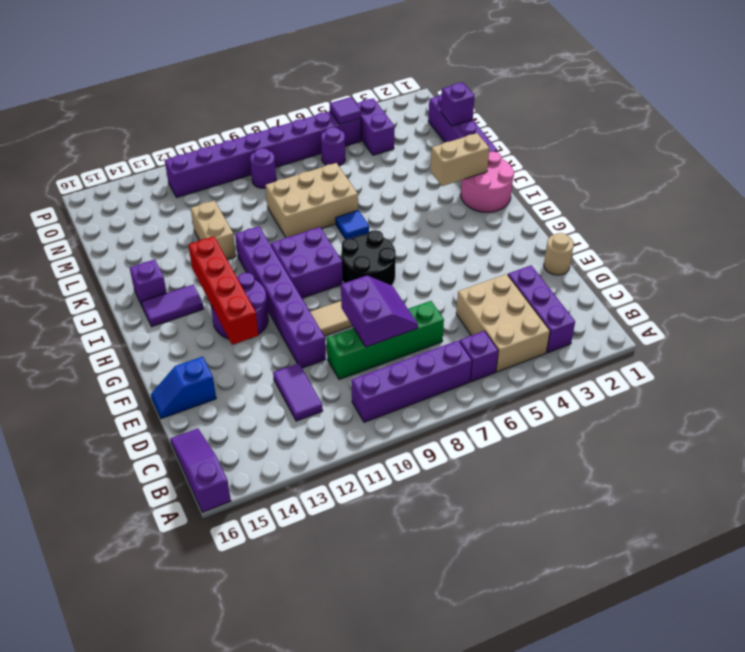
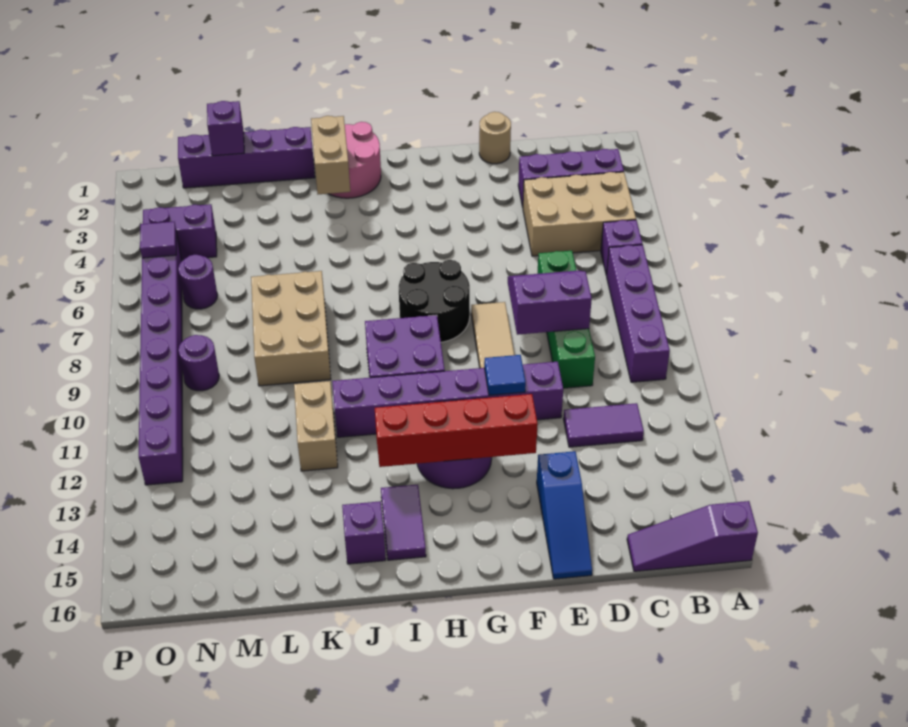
blue slope E15:E16 level 1 top 15 -> blue slope E14:E16 level 1 top 14
blue tile J7 level 1 -> blue tile F11 level 2
tan brick K12:L12 level 1 -> tan brick K11:K12 level 1

